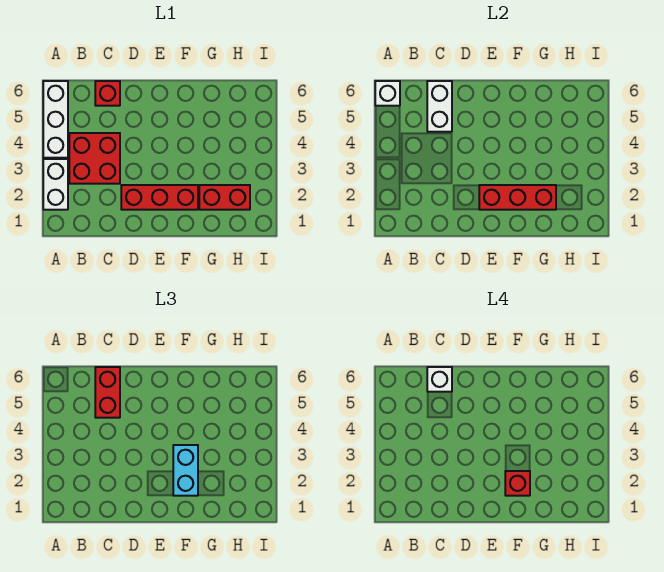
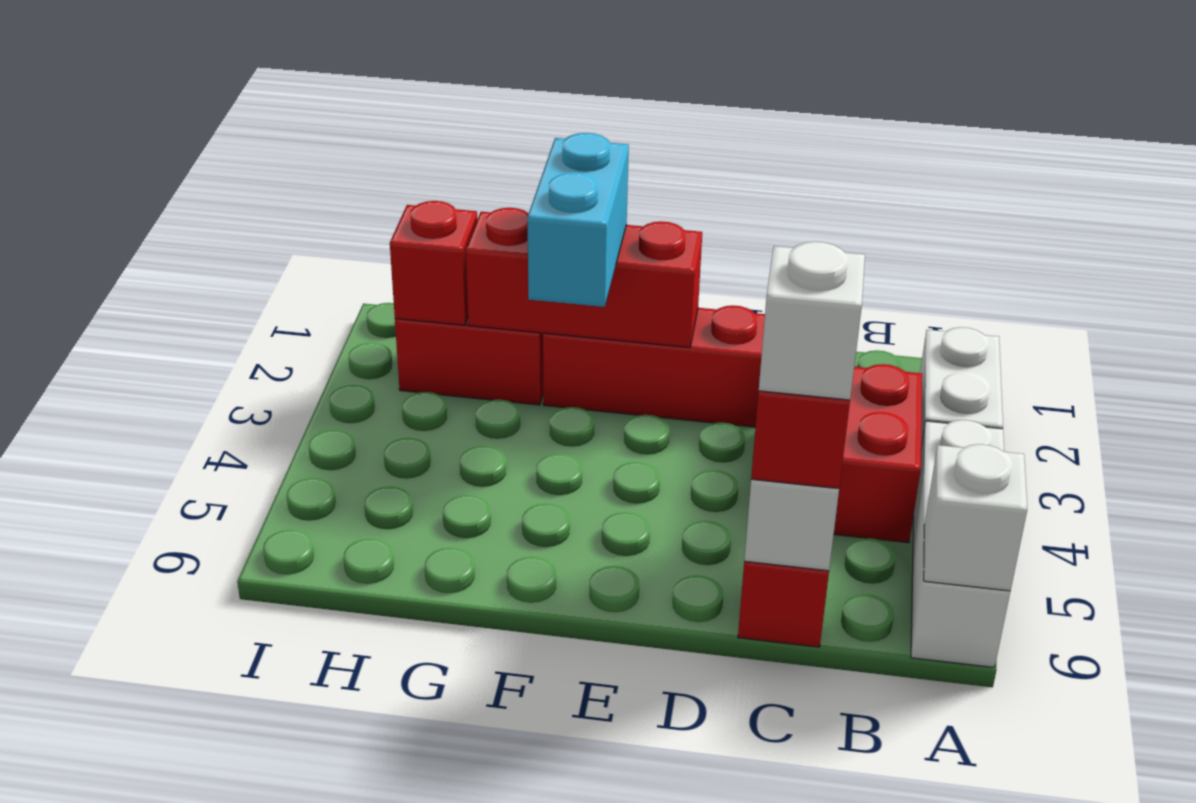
red brick F2 level 4 -> red brick H2 level 2

